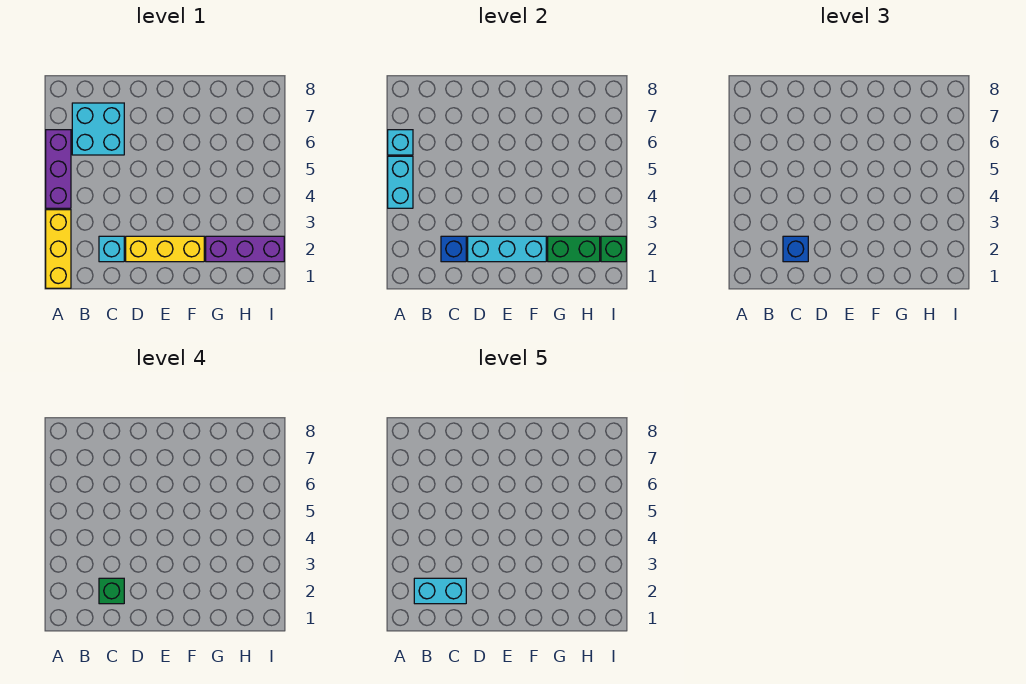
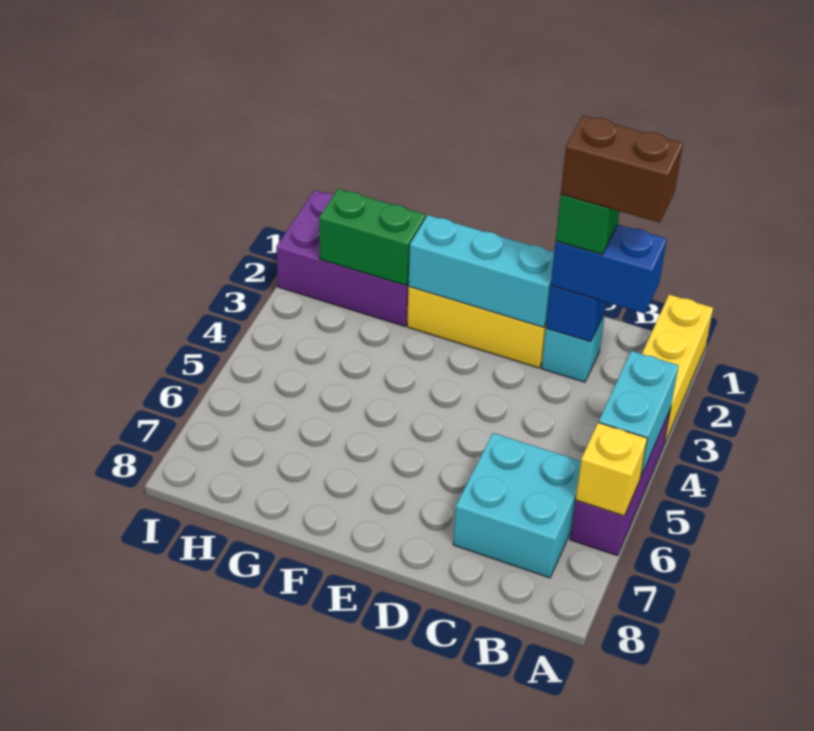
cyan brick A6 level 2 -> yellow brick A6 level 2
cyan brick B2:C2 level 5 -> brown brick B2:C2 level 5
blue brick C2 level 3 -> blue brick B2:C2 level 3
purple brick G2:I2 level 1 -> purple brick G1:I2 level 1
green brick I2 level 2 -> none

